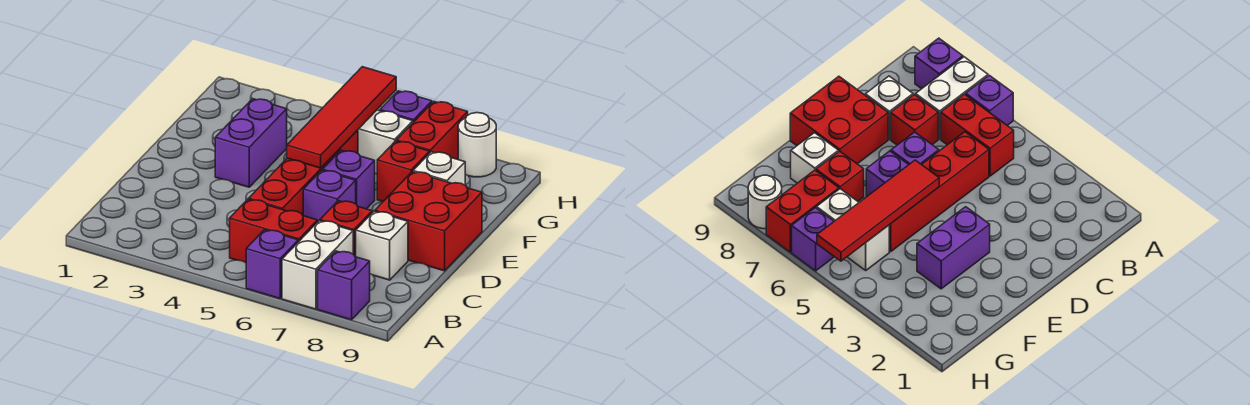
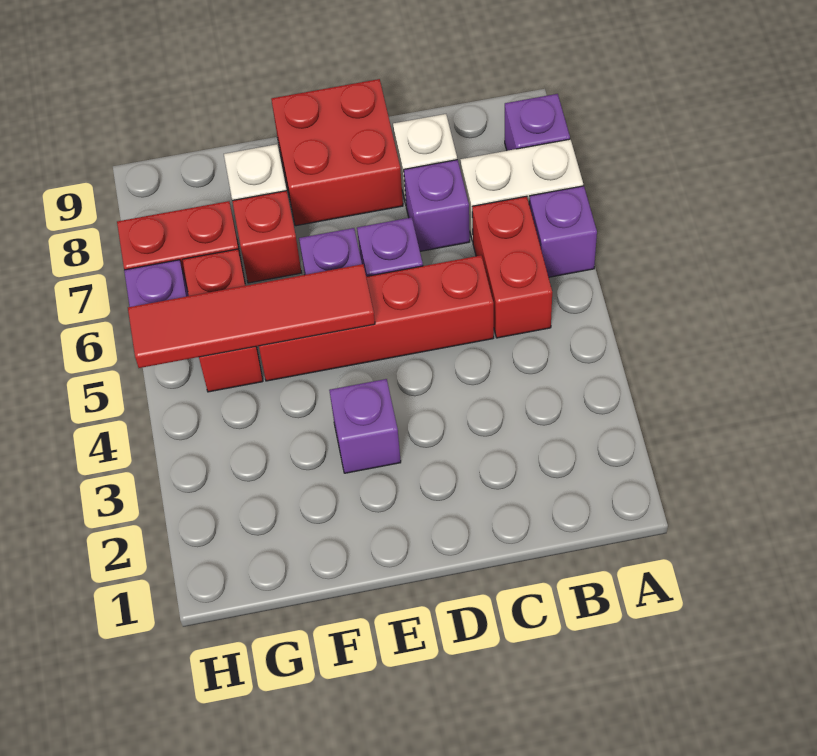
red brick C7 level 1 -> purple brick C7 level 1
purple brick E3:F3 level 1 -> purple brick E3 level 1
white brick G5:G6 level 1 -> red brick G5:G6 level 1
white round brick H8 level 1 -> none

